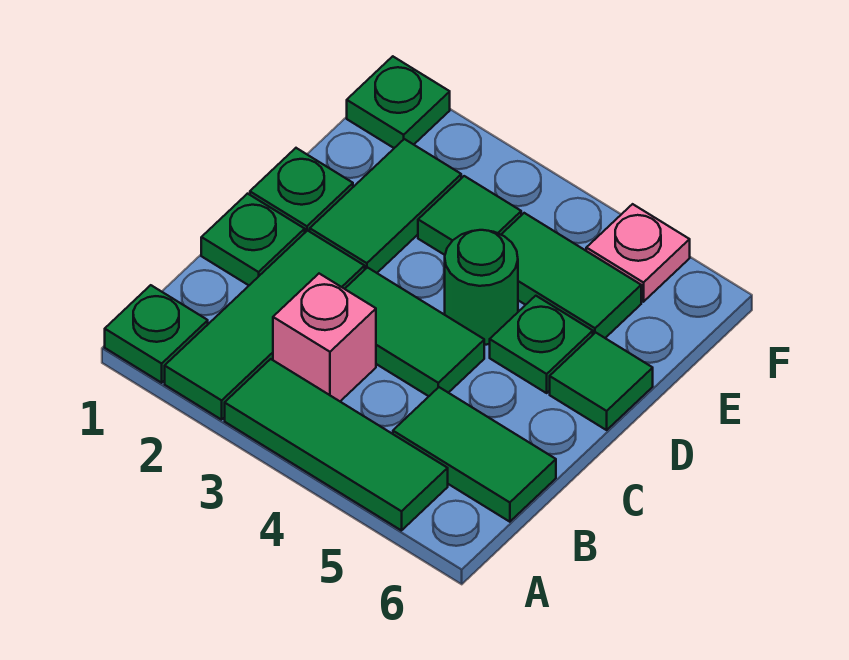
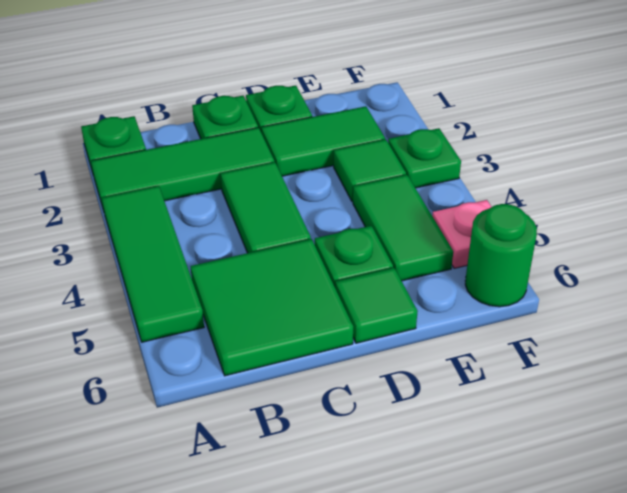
pink brick B3 level 1 -> none
green tile B5:B6 level 1 -> green tile B5:C6 level 1
green round brick D4 level 1 -> green round brick F6 level 1
green plate F1 level 1 -> green plate F3 level 1

